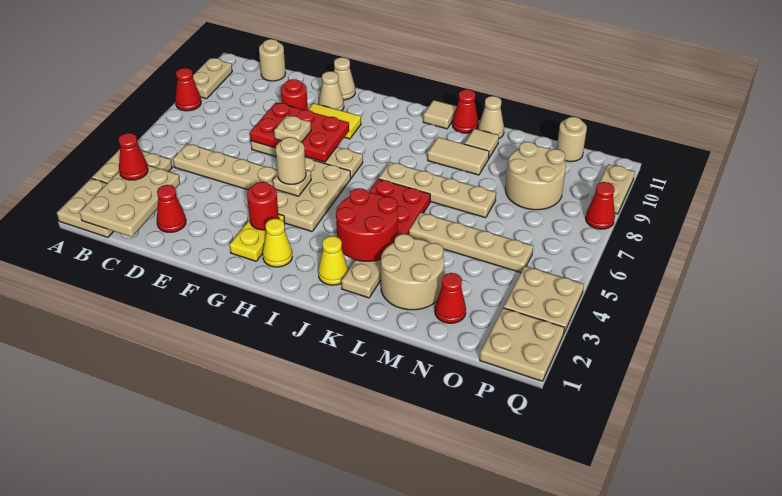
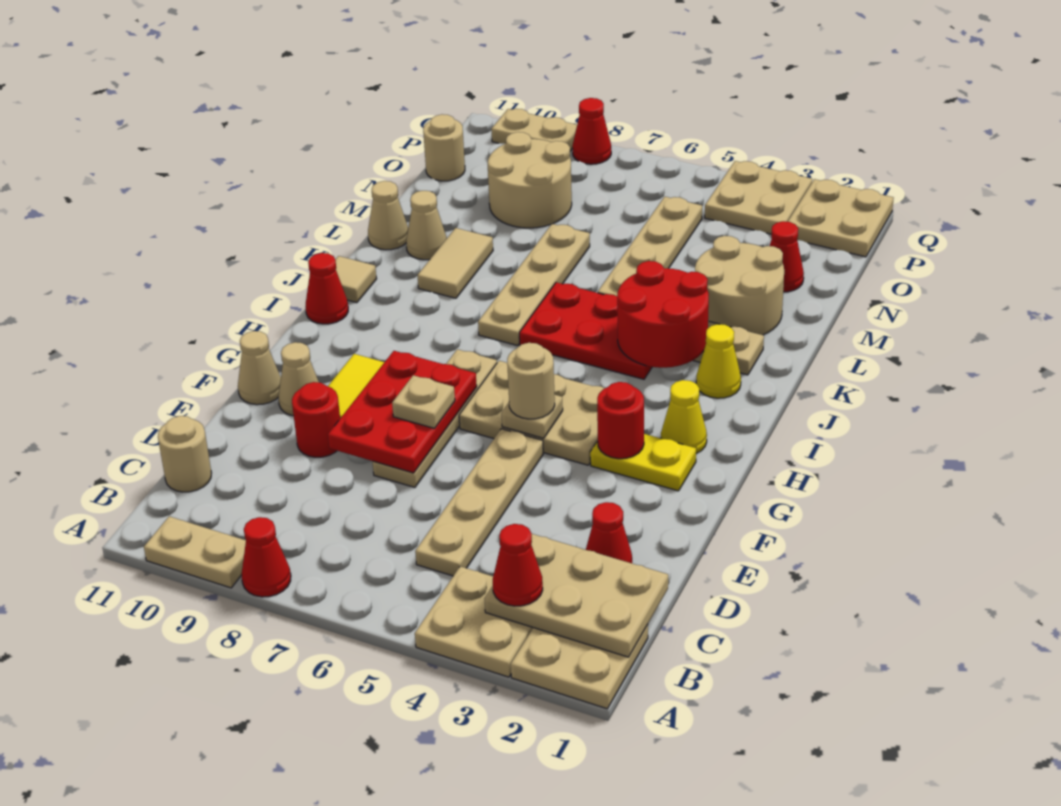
red cone K11 level 1 -> red cone I11 level 1
tan tile L10 level 1 -> tan cone L10 level 1

